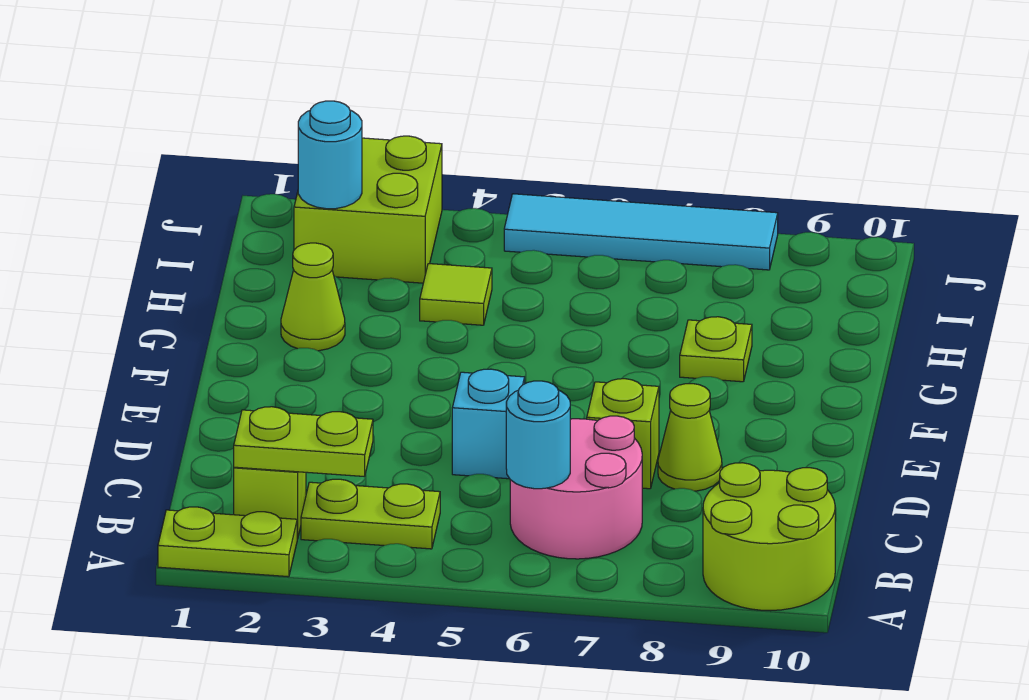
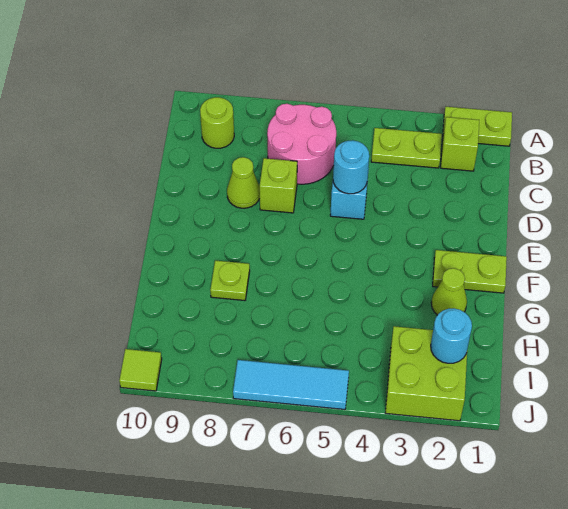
lime round brick A9:B10 level 1 -> lime round brick B9 level 1
lime plate B2:B3 level 2 -> lime plate F1:F2 level 1
cyan round brick B6 level 2 -> cyan round brick D5 level 2
lime tile H4 level 1 -> lime tile J10 level 1
cyan tile J5:J8 level 1 -> cyan tile J5:J7 level 1

